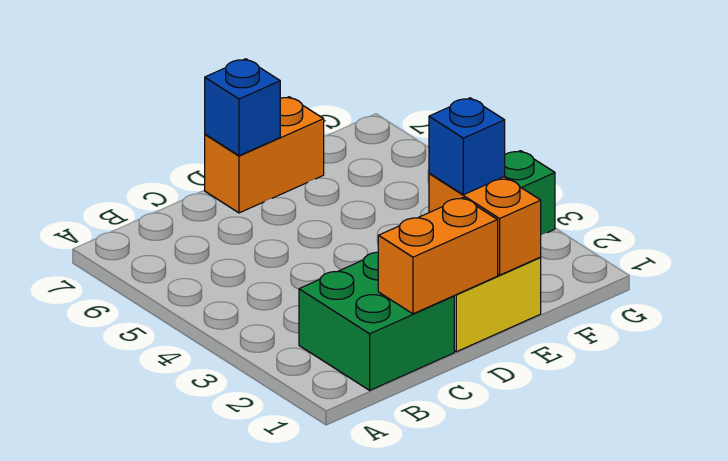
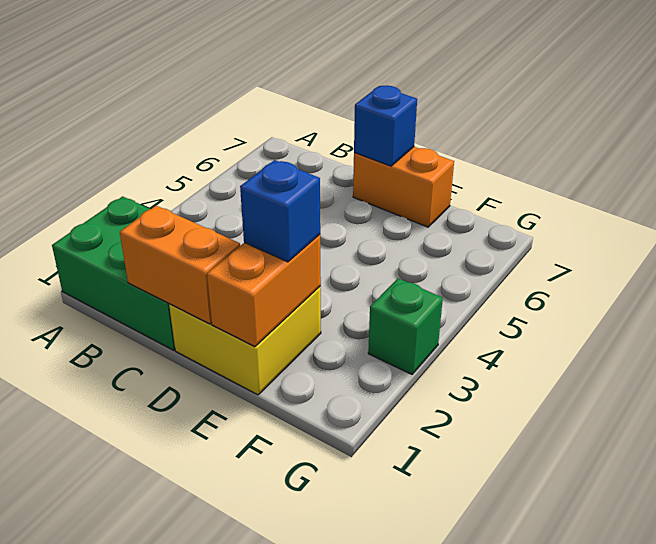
green brick B1:C2 level 1 -> green brick A1:C2 level 1

